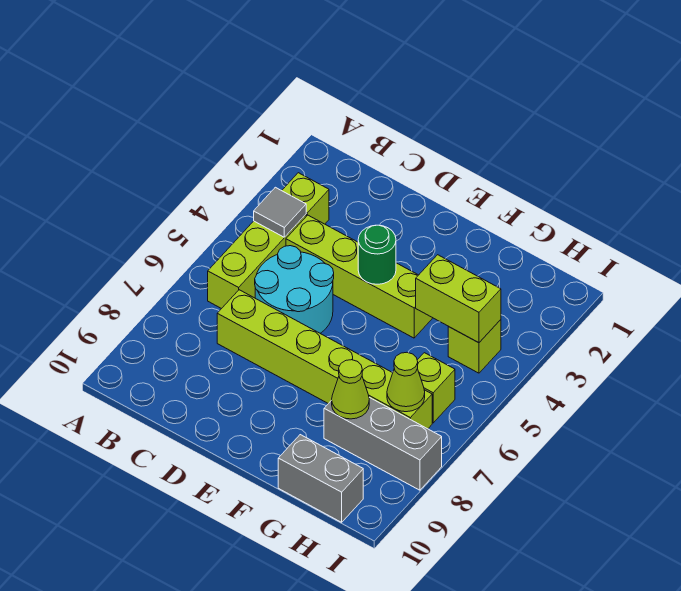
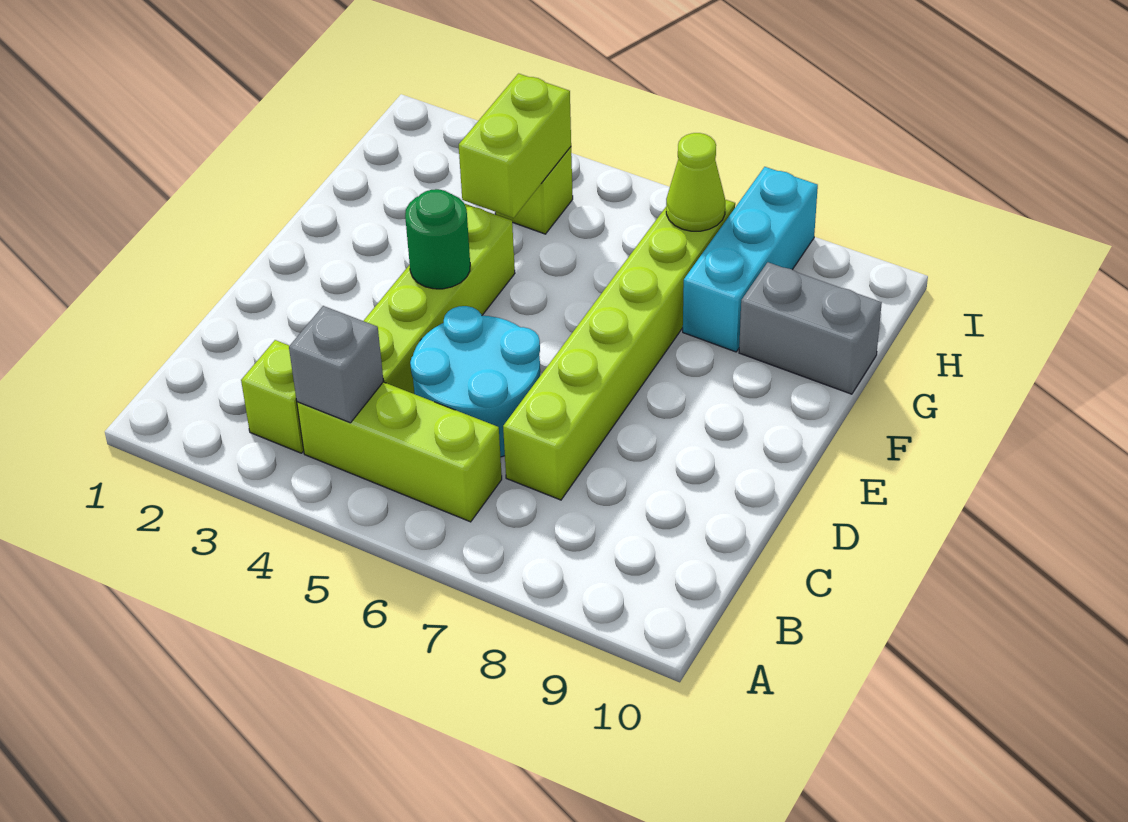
grey tile B4 level 2 -> grey brick B4 level 2
grey brick G8:I8 level 1 -> cyan brick G8:I8 level 1
lime cone G8 level 2 -> none
grey brick G10:H10 level 1 -> grey brick G9:G10 level 1
lime brick H6 level 1 -> none

